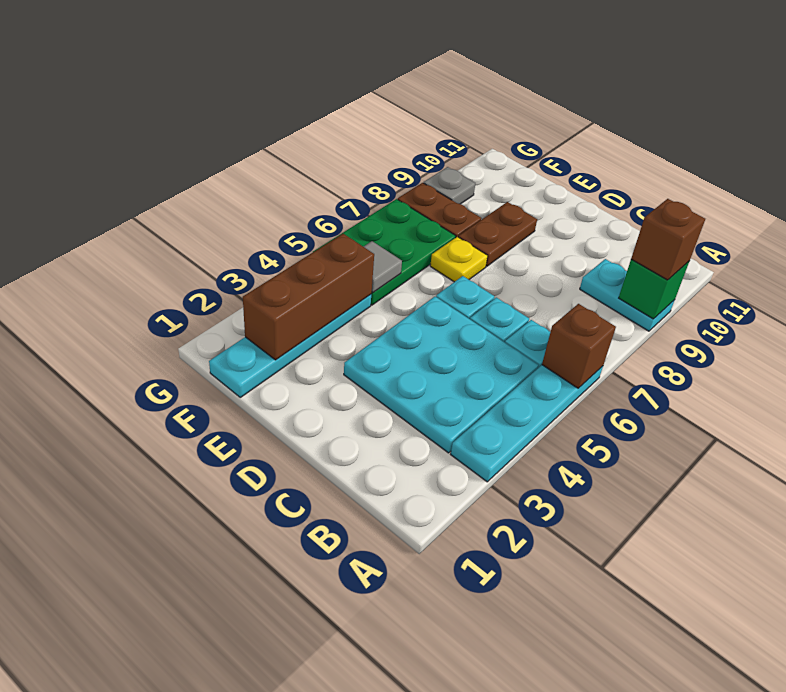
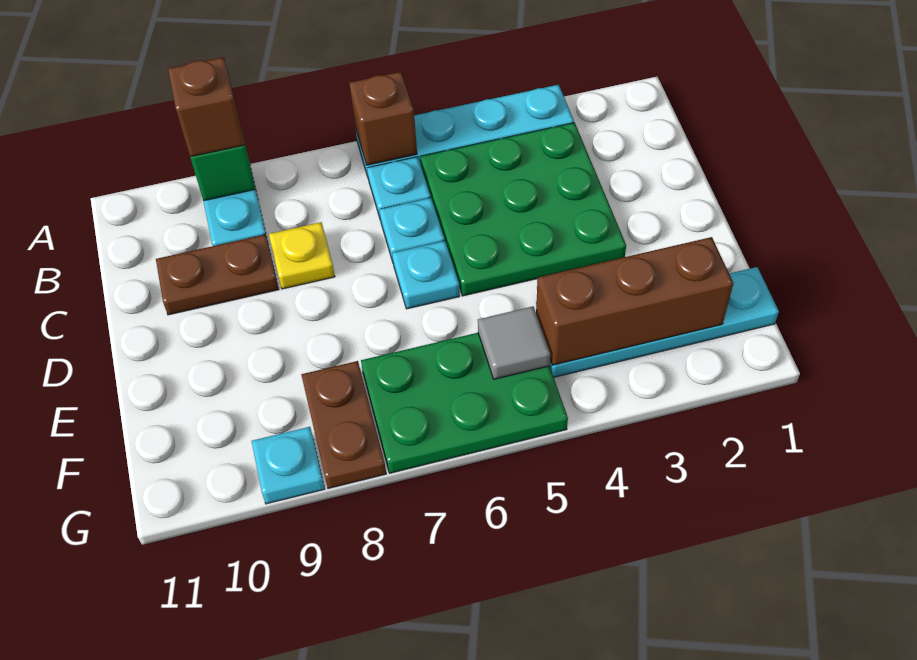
cyan plate B3:D5 level 1 -> green plate B3:D5 level 1
yellow plate E7 level 1 -> yellow plate C8 level 1
brown plate E8:E9 level 1 -> brown plate C9:C10 level 1
grey plate G9 level 1 -> cyan plate G9 level 1

